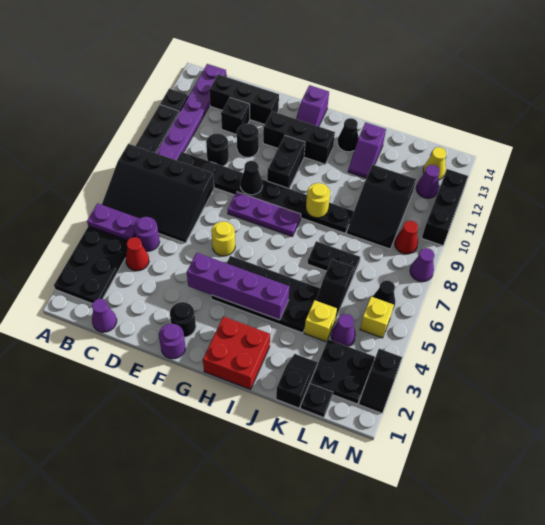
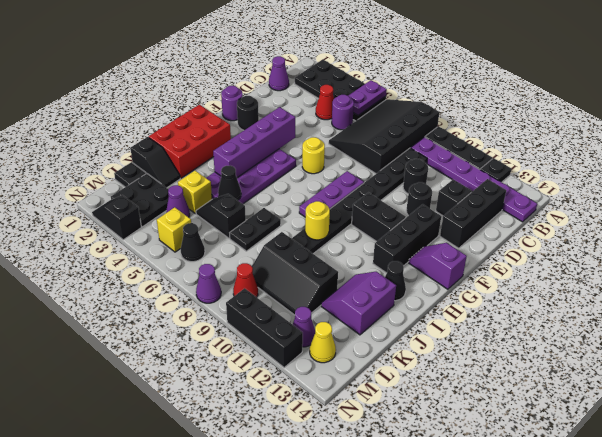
black cone F9 level 2 -> black cone J5 level 2
black plate G4:J5 level 1 -> purple plate G4:J5 level 1
red brick H1:I2 level 1 -> red brick H1:J2 level 1
purple slope J12:J13 level 1 top 13 -> purple slope J12:K13 level 1 top 13
black slope K9:L11 level 1 top 11 -> black slope K9:L11 level 1 top K

